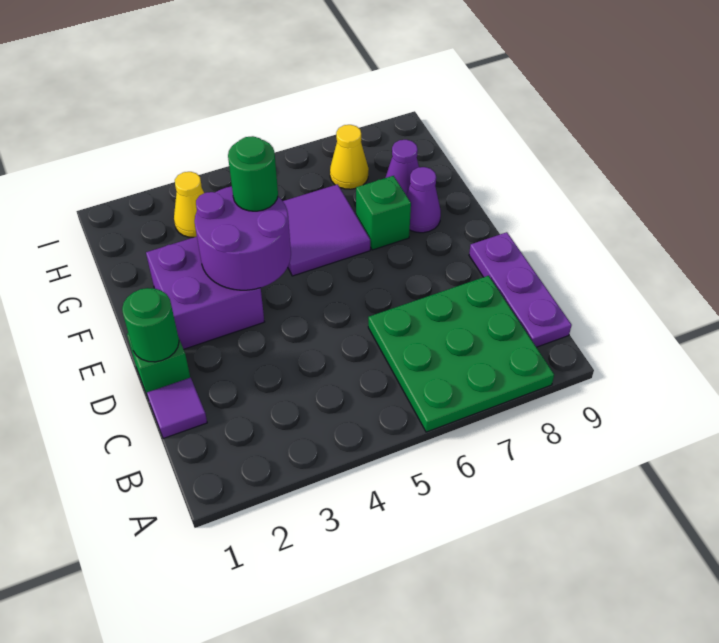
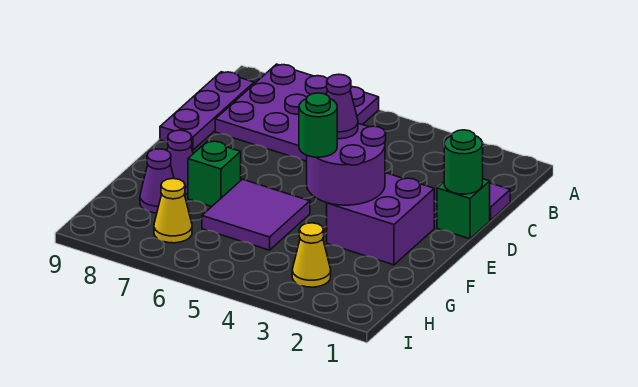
green plate A6:C8 level 1 -> purple plate A6:C8 level 1
none -> purple cone E4 level 3

